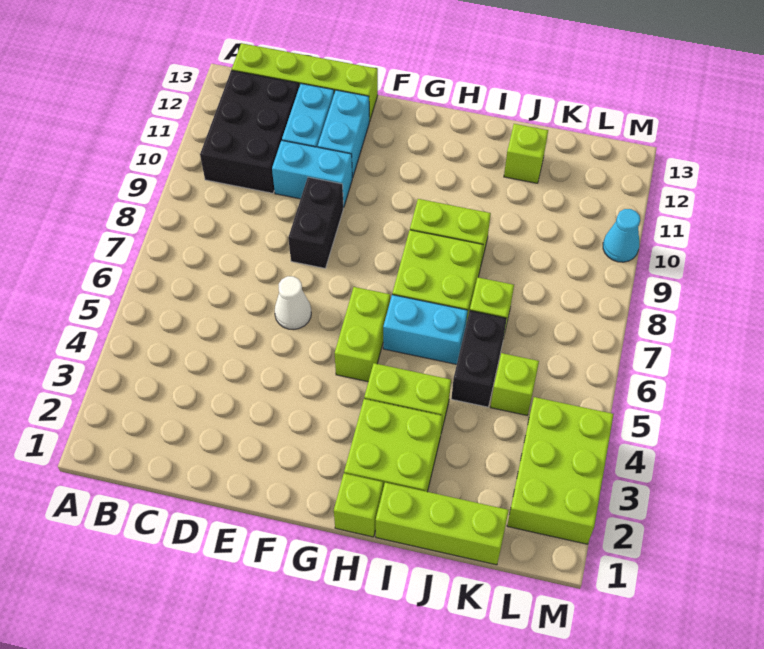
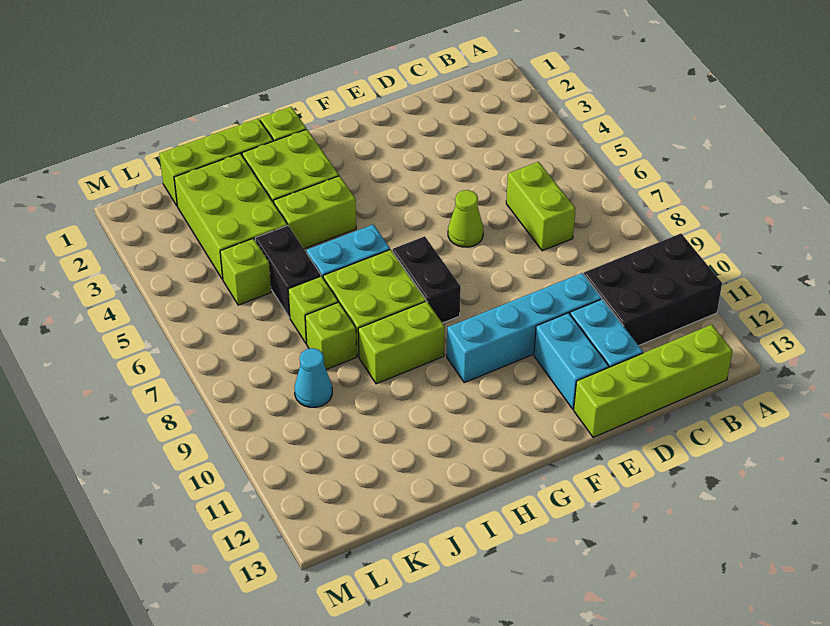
black brick B10:C12 level 1 -> black brick A10:C11 level 1
cyan brick D10:E10 level 1 -> cyan brick D10:G10 level 1
white cone E6 level 1 -> lime cone E6 level 1
black brick E8:E9 level 1 -> black brick G7:G8 level 1
lime brick G5:G6 level 1 -> lime brick C6:C7 level 1
lime brick J12 level 1 -> lime brick J8 level 1
lime brick L2:M4 level 1 -> lime brick J2:K4 level 1
cyan cone M10 level 1 -> cyan cone K9 level 1

